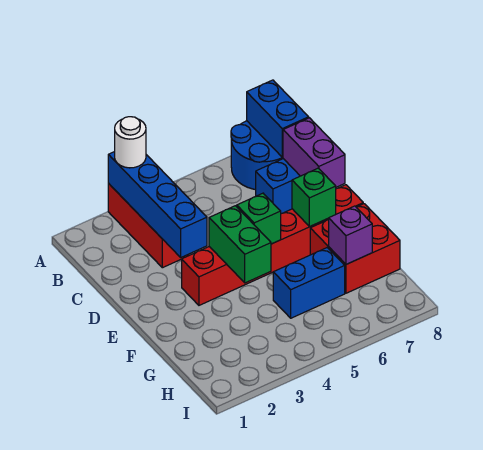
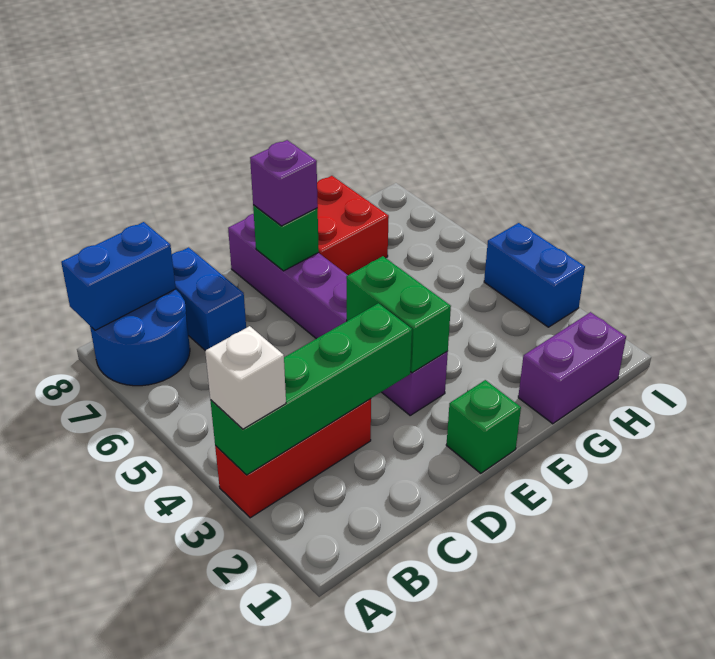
blue brick A3:D3 level 2 -> green brick A3:D3 level 2
white round brick A3 level 3 -> white brick A3 level 3
purple brick C8:D8 level 2 -> purple brick G1:H1 level 1
red brick E3:E8 level 1 -> purple brick E3:E8 level 1
green brick E4:F4 level 2 -> green brick E3:E4 level 2
green brick E5 level 2 -> green brick E1 level 1
blue brick G5:G6 level 1 -> blue brick I3:I4 level 1
purple brick G7 level 2 -> purple brick E7 level 3

